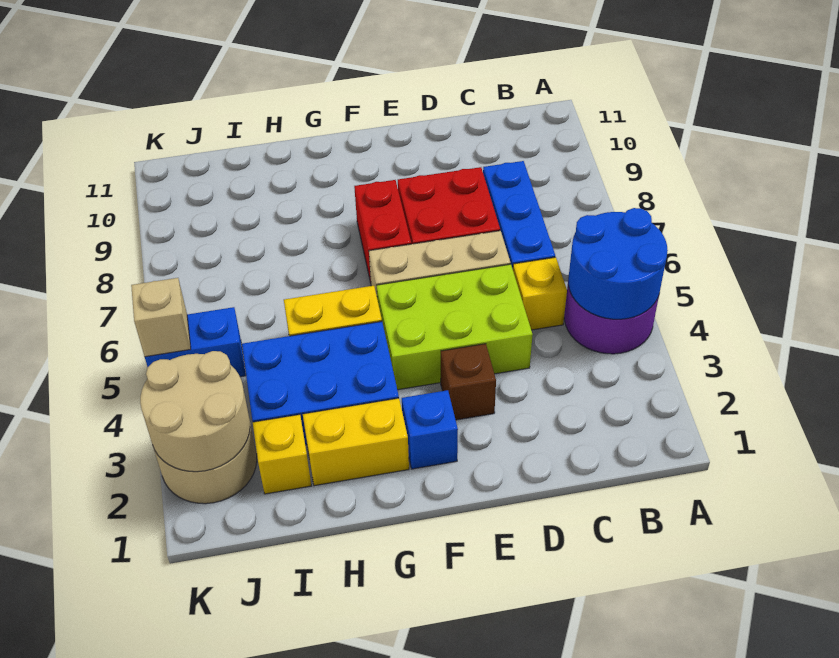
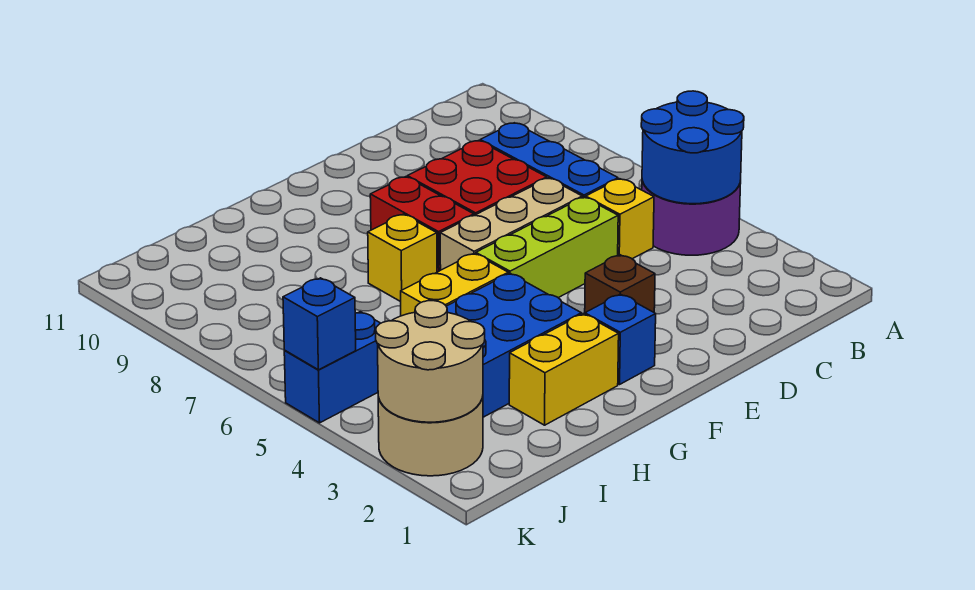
lime brick D4:F5 level 1 -> lime brick D5:F5 level 1
yellow brick I2 level 1 -> yellow brick G7 level 1
tan brick K5 level 2 -> blue brick K5 level 2

